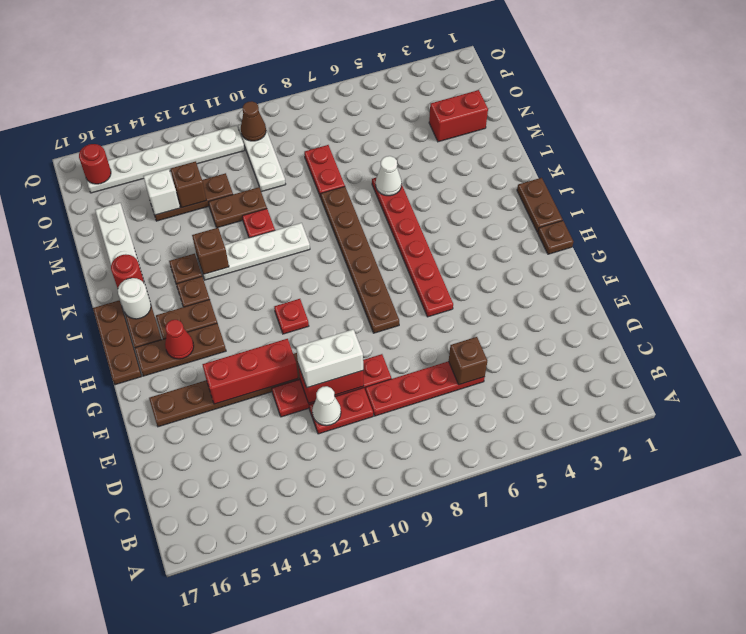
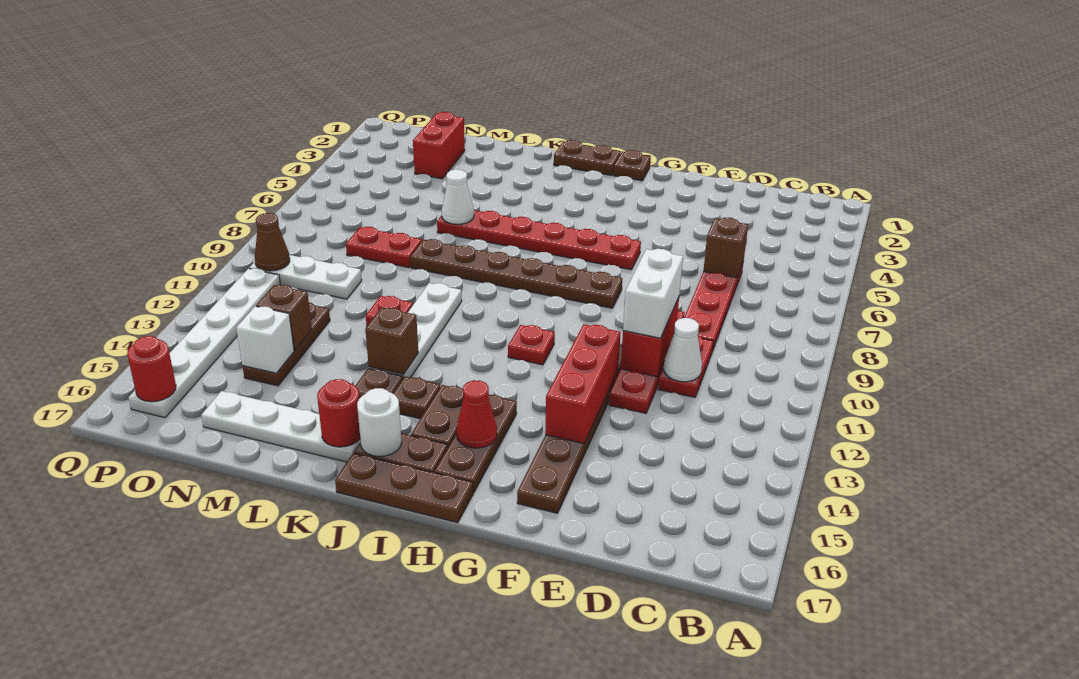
brown plate M11:M12 level 1 -> none

